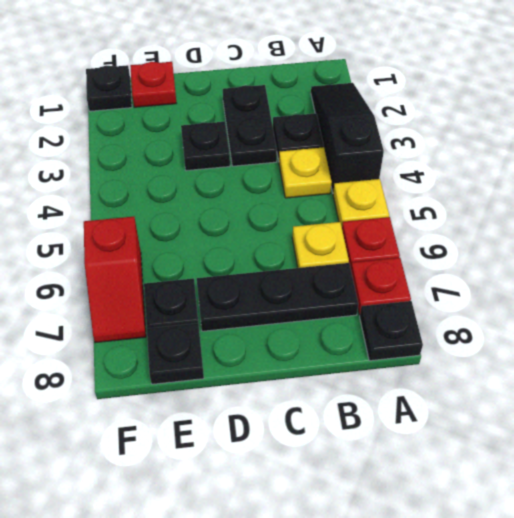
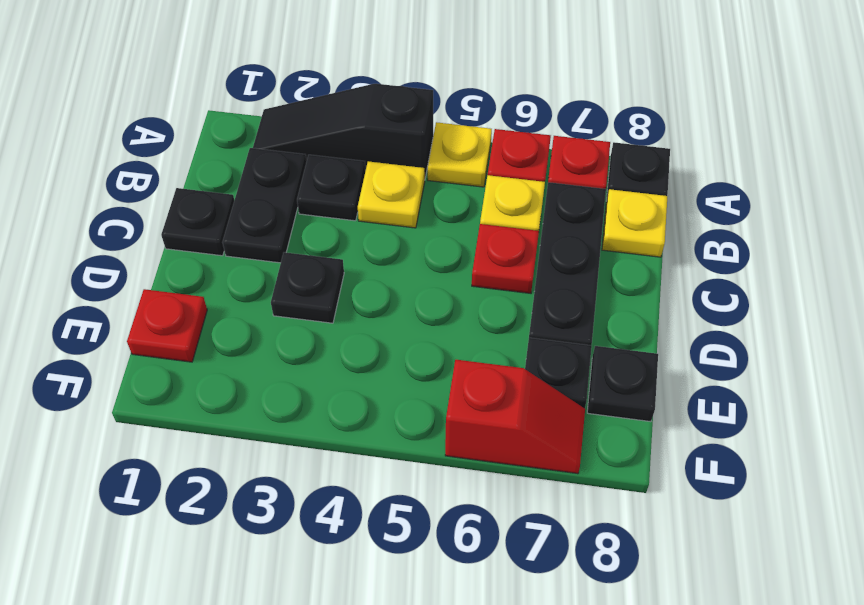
none -> yellow plate B8 level 1
black plate C2:C3 level 1 -> black plate B2:C2 level 1
none -> red plate C6 level 1
black plate F1 level 1 -> black plate C1 level 1

